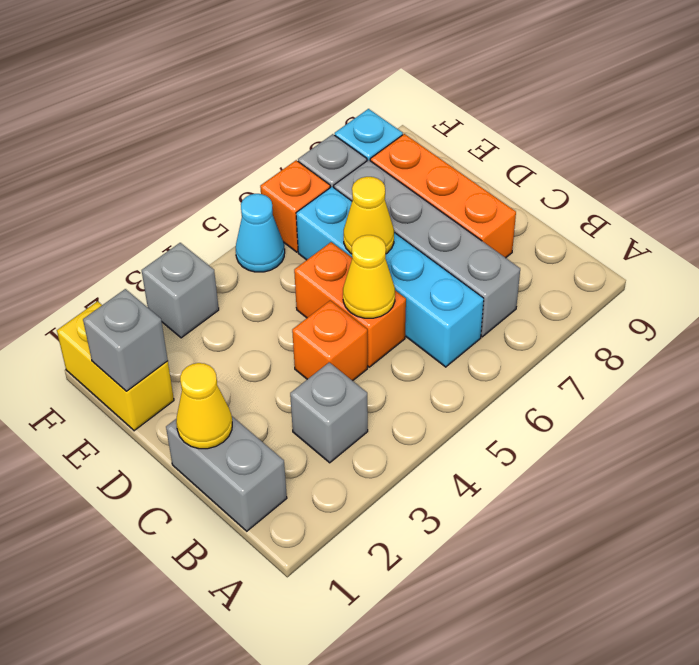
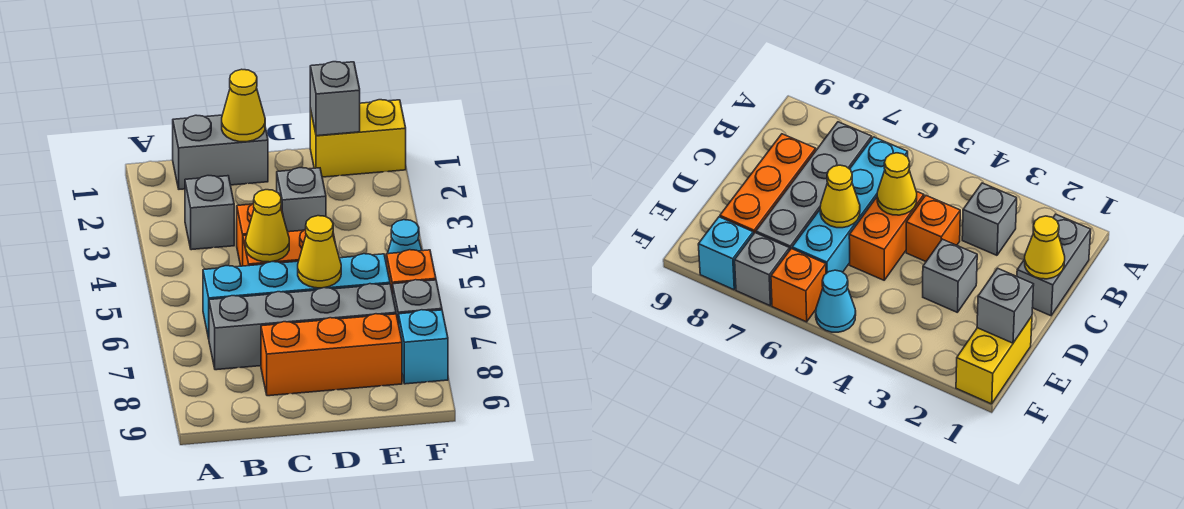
grey brick F3 level 1 -> grey brick D3 level 1

